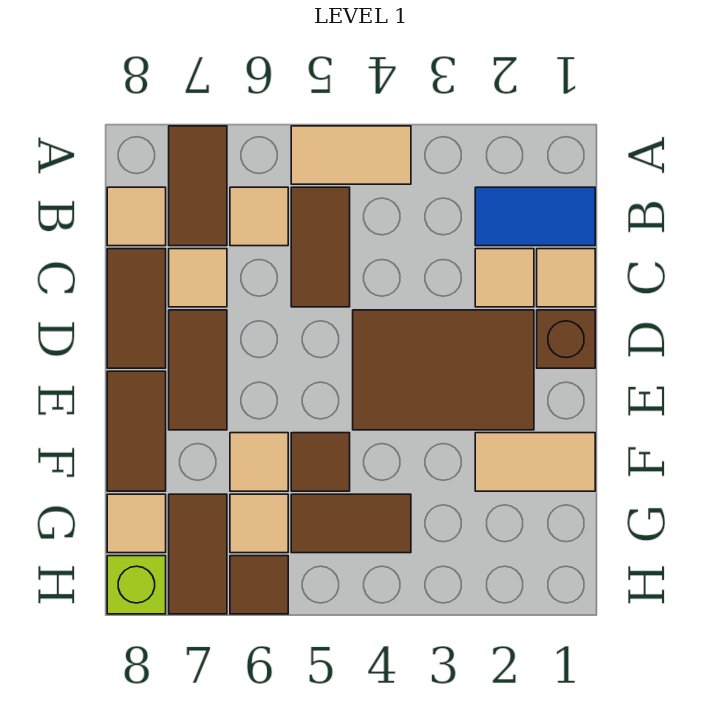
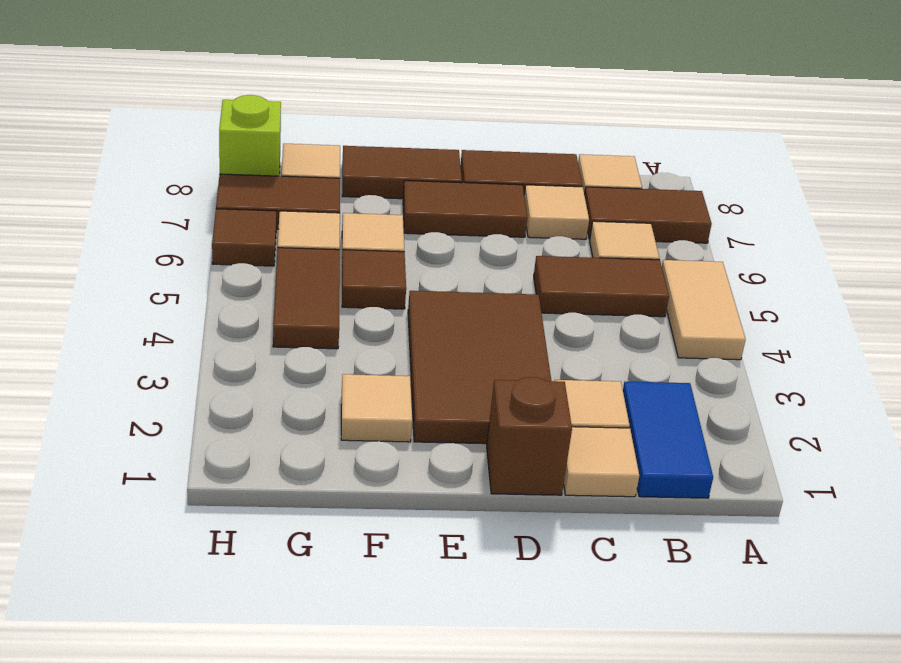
tan tile F1:F2 level 1 -> tan tile F2 level 1

